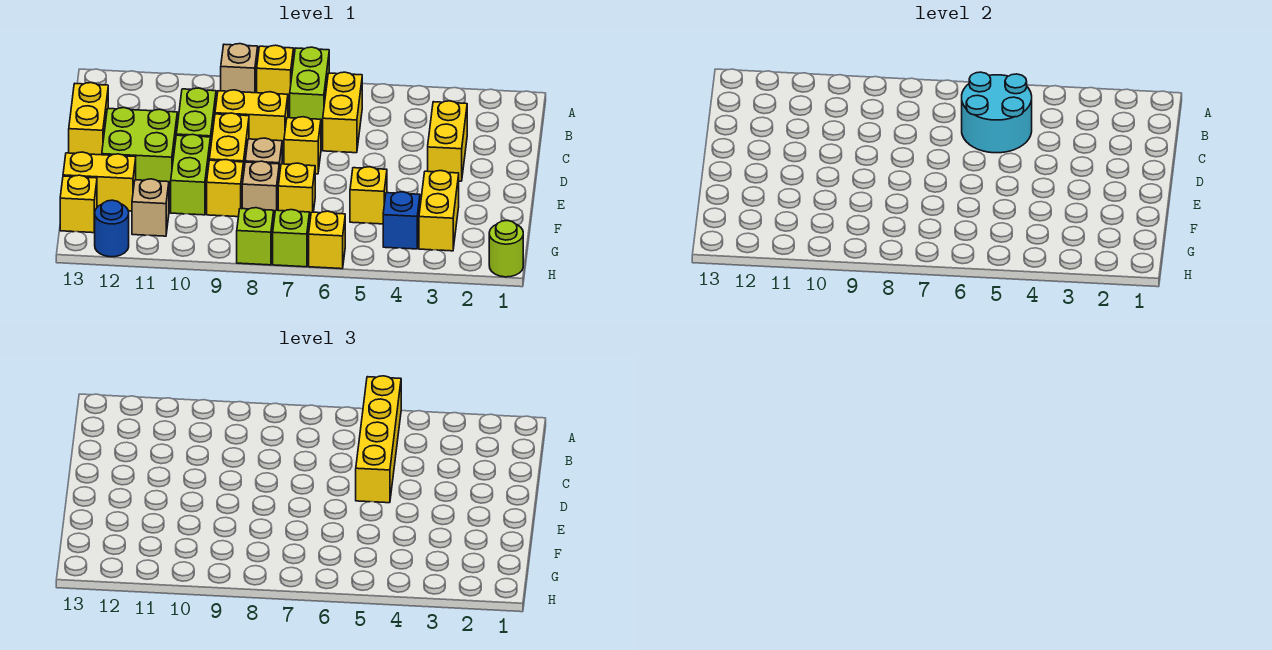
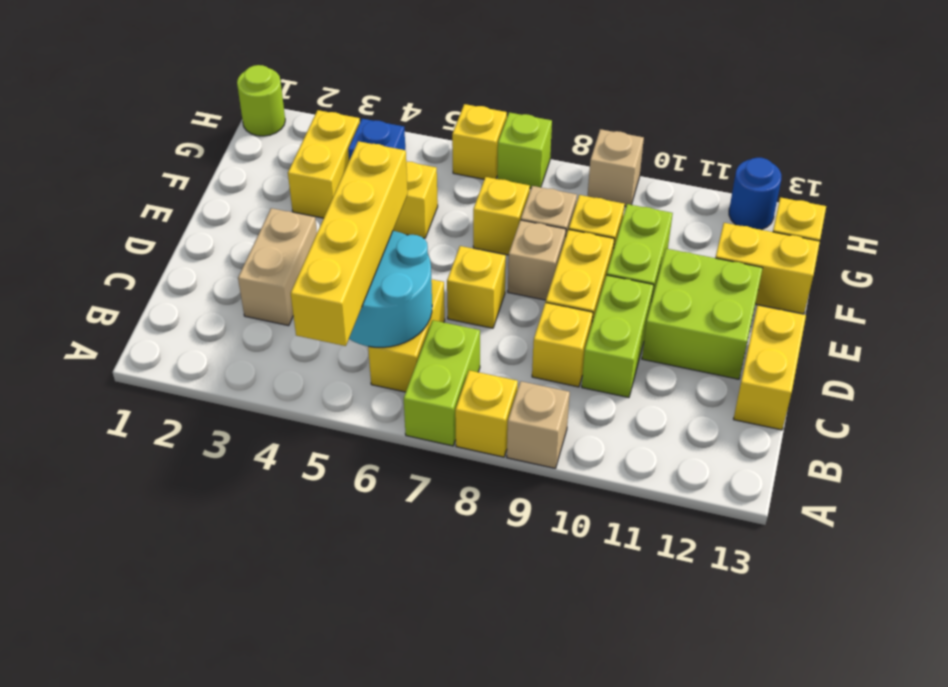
yellow brick C3:D3 level 1 -> tan brick C3:D3 level 1
yellow brick C8:C9 level 1 -> yellow brick C9 level 1
tan brick G11 level 1 -> tan brick H9 level 1
lime brick H8 level 1 -> none

